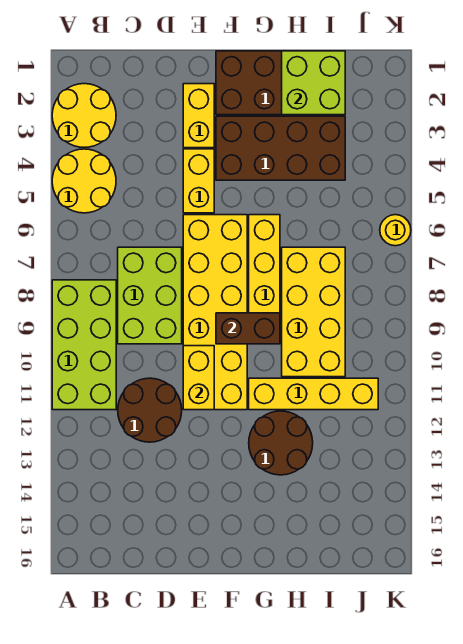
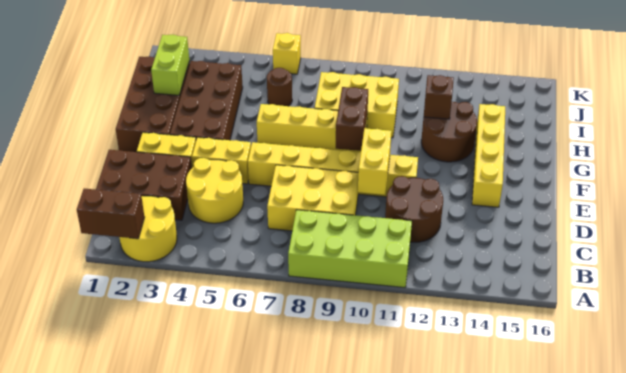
none -> brown brick A1:A2 level 2
yellow round brick A4:B5 level 1 -> yellow round brick C4:D5 level 1
none -> brown brick C1:D3 level 1
lime brick C7:D9 level 1 -> yellow brick C7:D9 level 1
yellow brick E6:F11 level 1 -> yellow brick E6:E11 level 1
yellow brick E10:E11 level 2 -> yellow brick D10:E10 level 2
yellow brick G11:J11 level 1 -> yellow brick E14:H14 level 1
lime brick H1:I2 level 2 -> lime brick H2:I2 level 2
yellow brick H7:I10 level 1 -> yellow brick H8:I10 level 1
none -> brown brick H12 level 2
none -> brown round brick I6 level 1
yellow round brick K6 level 1 -> yellow brick K6 level 1

